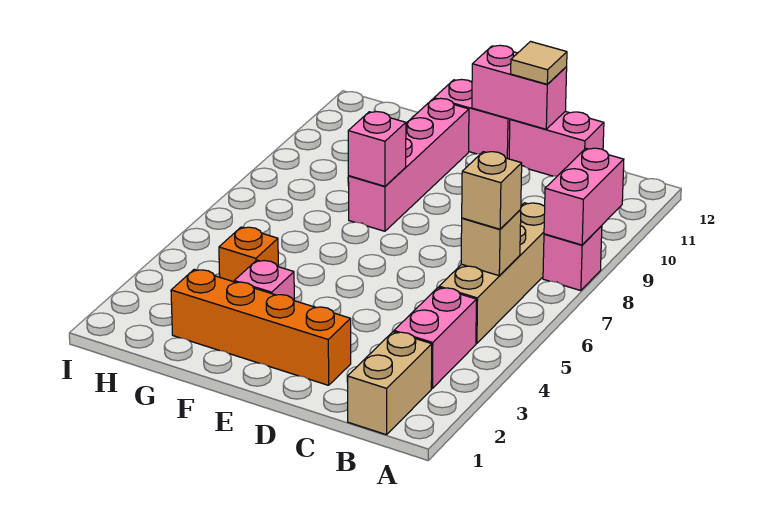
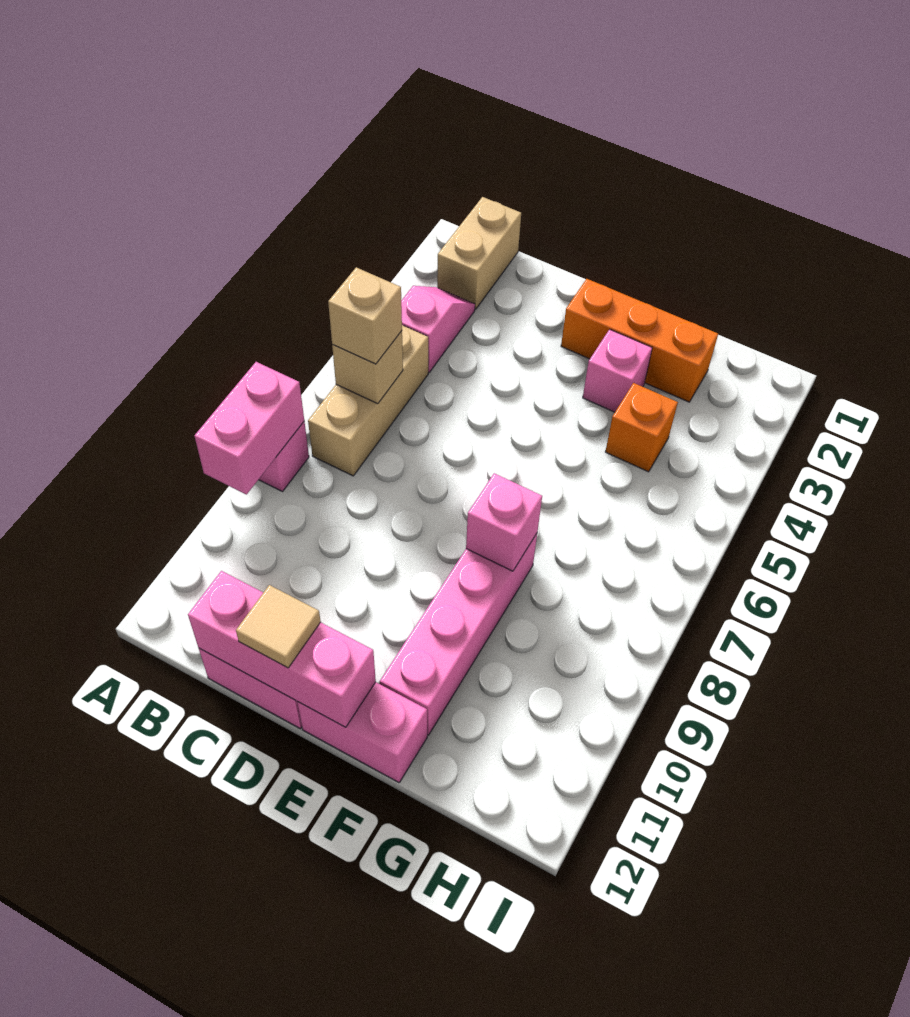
pink brick B3:B4 level 1 -> pink slope B3:B4 level 1 top 4
tan brick B5:B8 level 1 -> tan brick B5:B7 level 1
orange brick D2:G2 level 1 -> orange brick E2:G2 level 1
pink brick D12:E12 level 2 -> pink brick C12:E12 level 2

